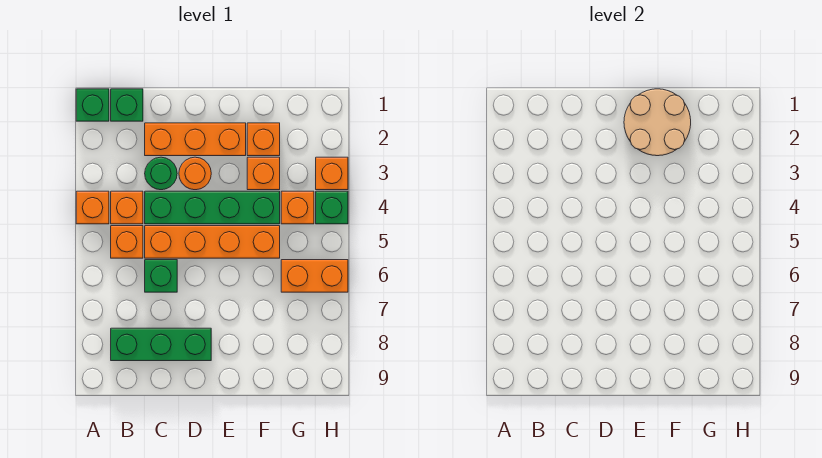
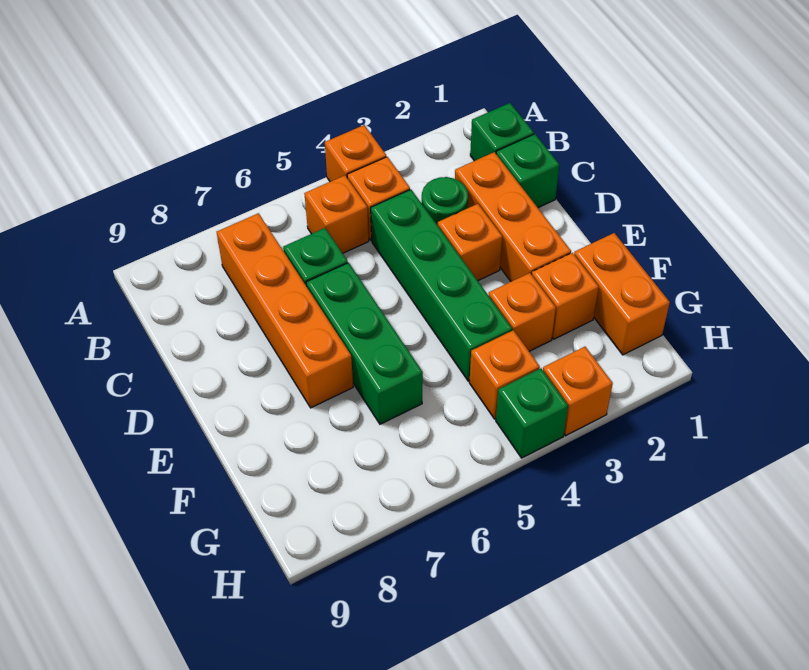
green brick A1 level 1 -> green brick C1 level 1
green brick B8:D8 level 1 -> green brick D6:F6 level 1
orange brick C5:F5 level 1 -> orange brick B7:E7 level 1
orange round brick D3 level 1 -> orange brick D3 level 1
tan round brick E1:F2 level 2 -> none
orange brick G6:H6 level 1 -> orange brick F1:G1 level 1

